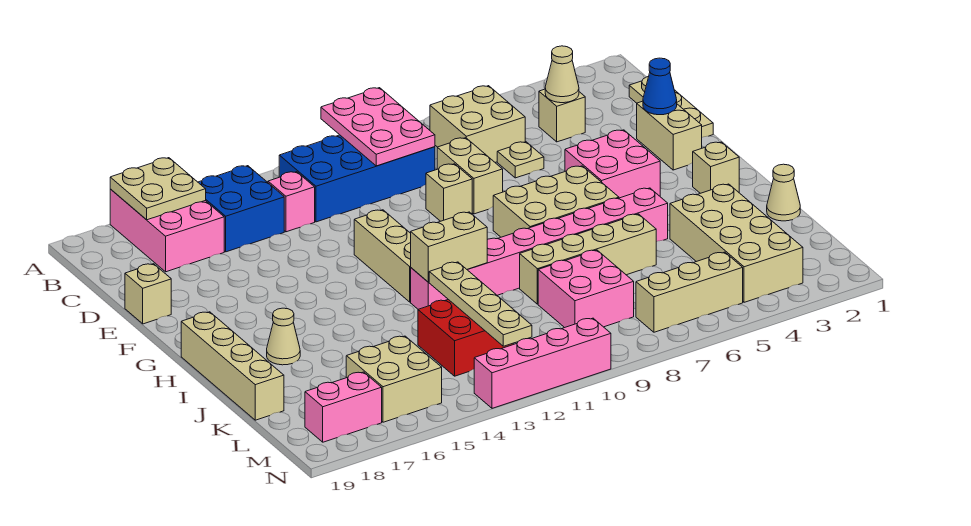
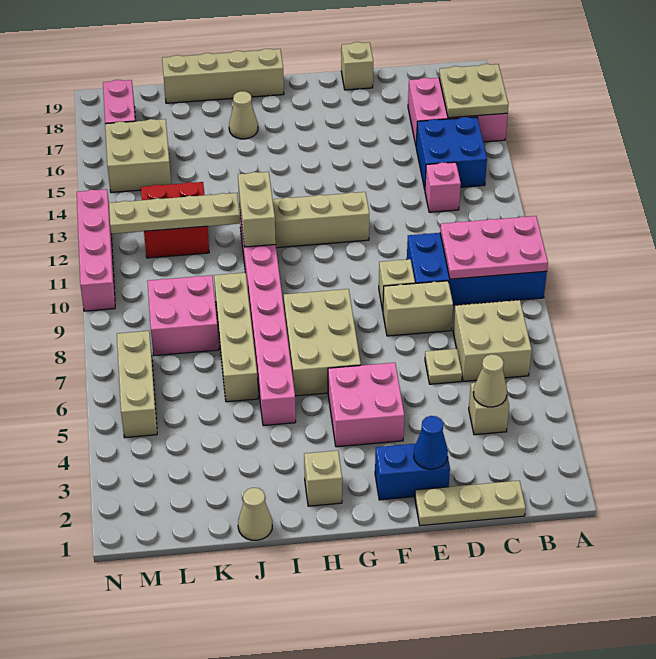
blue brick B9:C12 level 1 -> blue brick A9:D10 level 1
tan brick E2:F2 level 1 -> blue brick E2:F2 level 1
tan brick J3:M4 level 1 -> none

